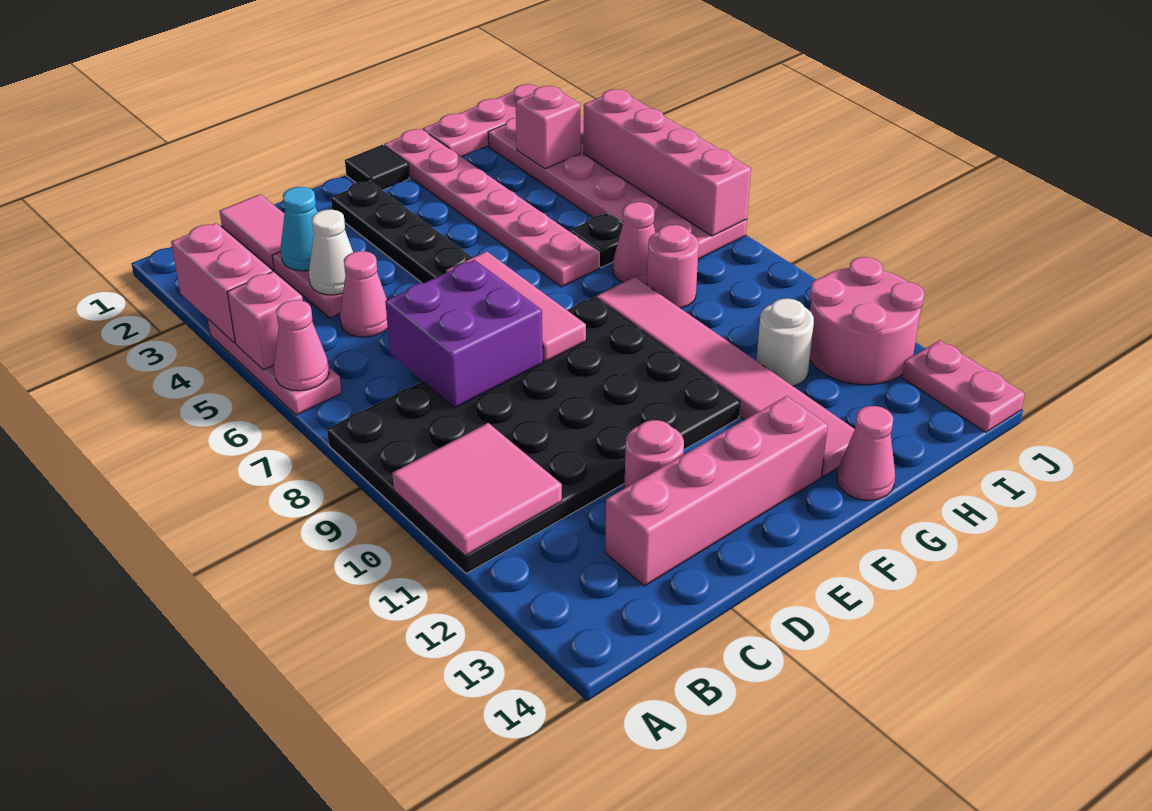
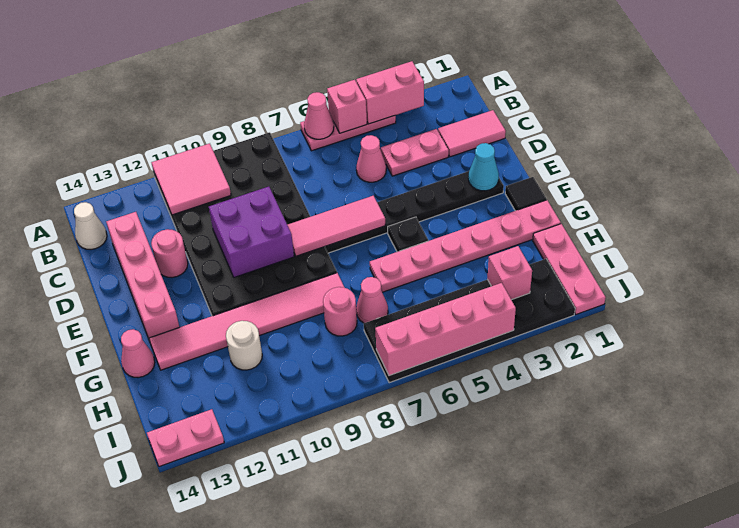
cyan cone C3 level 2 -> cyan cone E2 level 2
white cone C4 level 2 -> white cone B14 level 1
purple brick C7:D8 level 2 -> purple brick D9:E10 level 2
black plate H6 level 1 -> black plate F5 level 1
pink plate I2:J7 level 1 -> black plate I2:J7 level 1
pink round brick I11:J12 level 1 -> none

